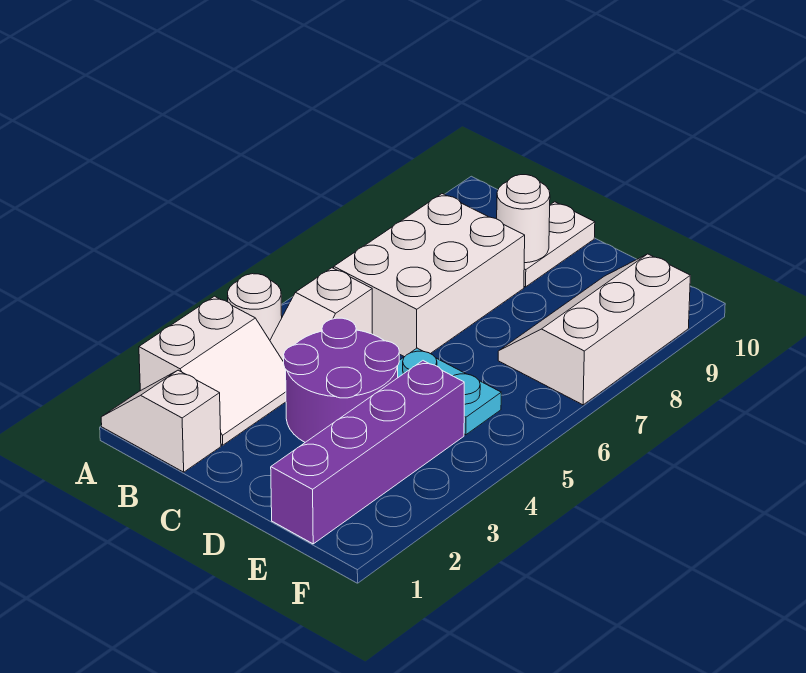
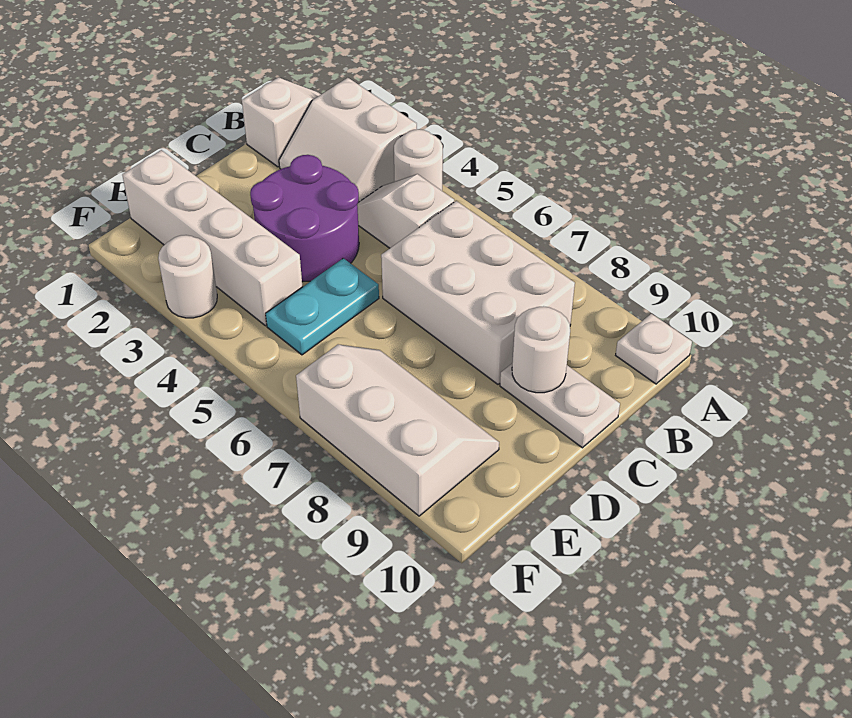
none -> white plate A10 level 1
purple brick E1:E4 level 1 -> white brick E1:E4 level 1
none -> white round brick F3 level 1

